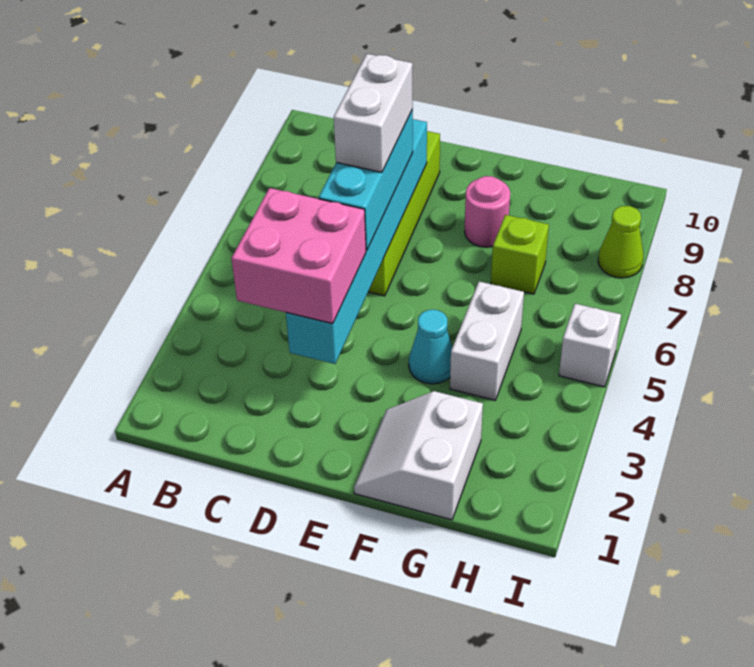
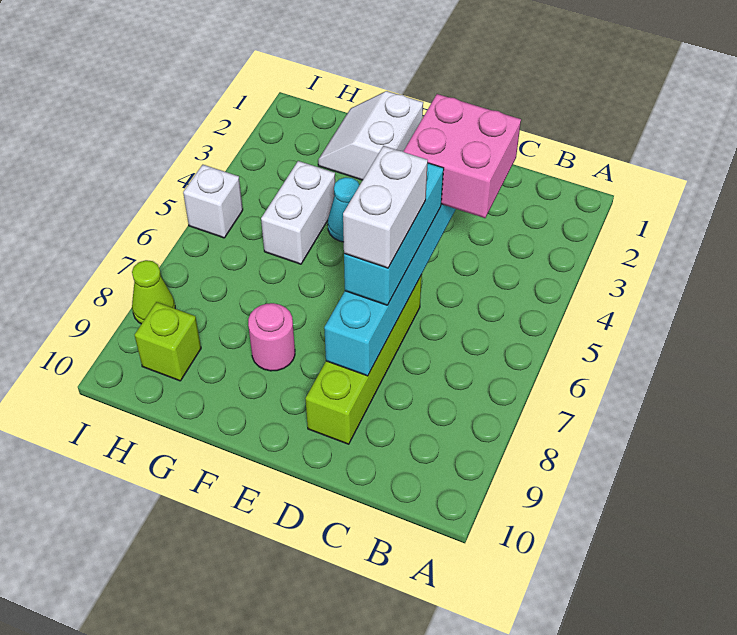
white slope F1:G2 level 1 top G -> white slope F1:G2 level 1 top F
lime brick G7 level 1 -> lime brick H9 level 1

